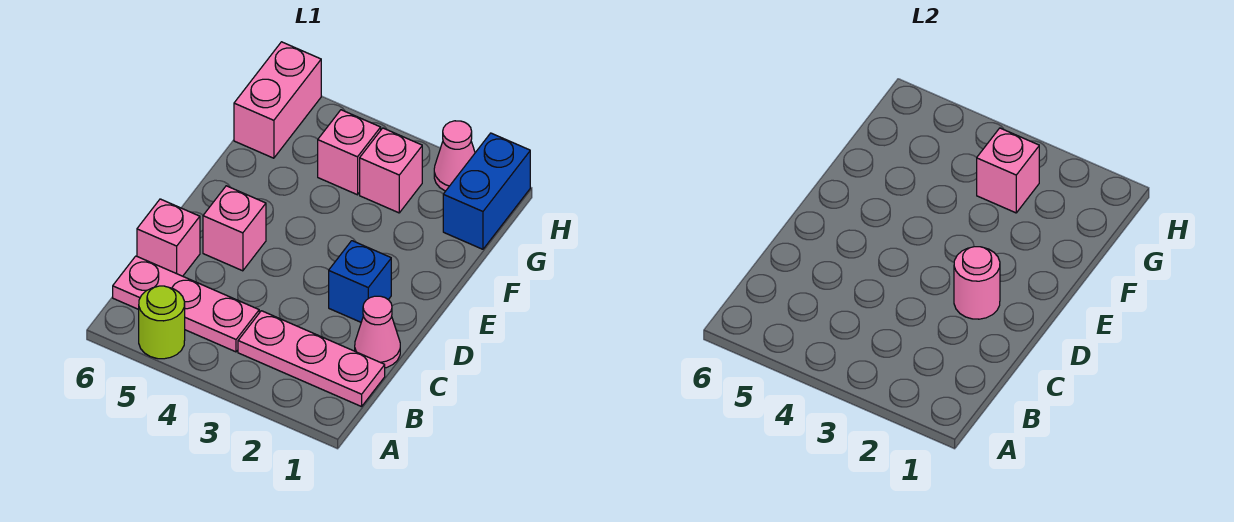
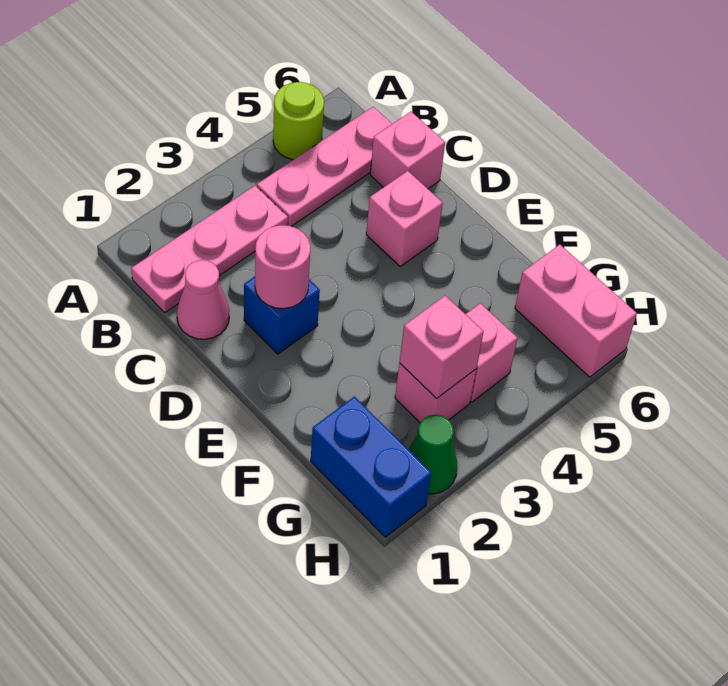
pink cone H2 level 1 -> green cone H2 level 1

